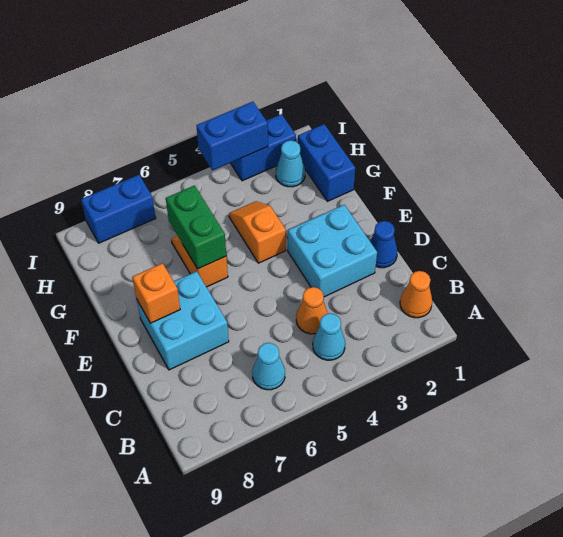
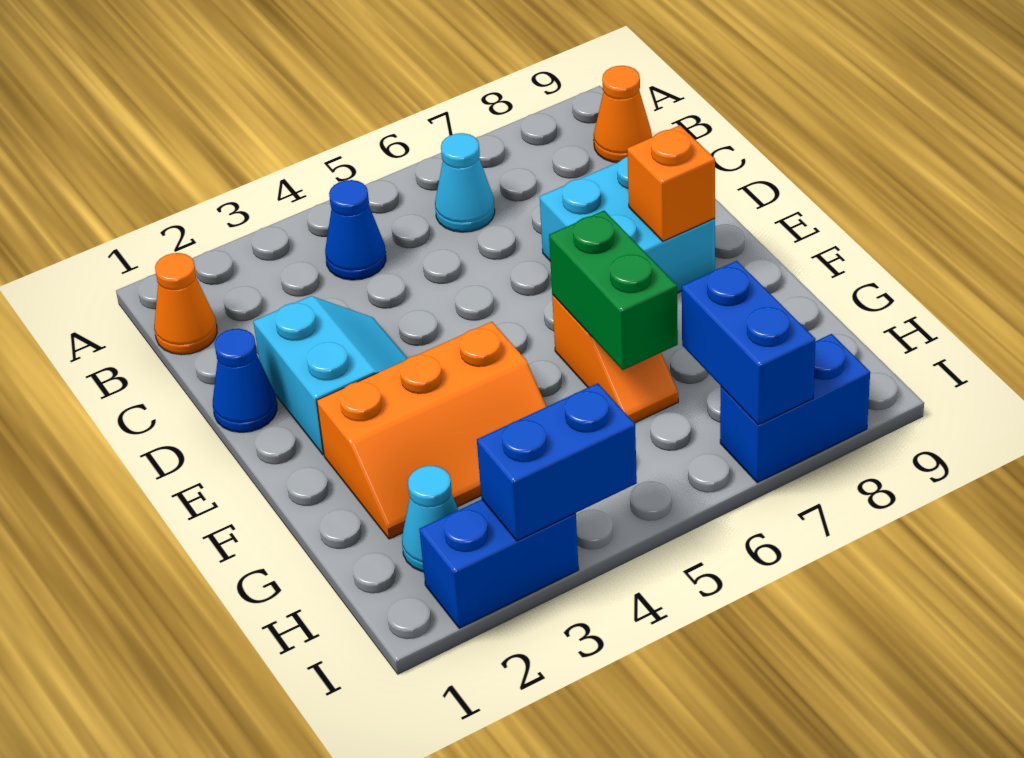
cyan cone B4 level 1 -> blue cone B4 level 1
orange cone C4 level 1 -> orange cone B9 level 1
cyan brick D2:E3 level 1 -> cyan slope D2:E3 level 1 top 2
orange slope F4:G4 level 1 top F -> orange slope F2:G4 level 1 top F
blue brick G1:H1 level 1 -> blue brick H7:I7 level 2

